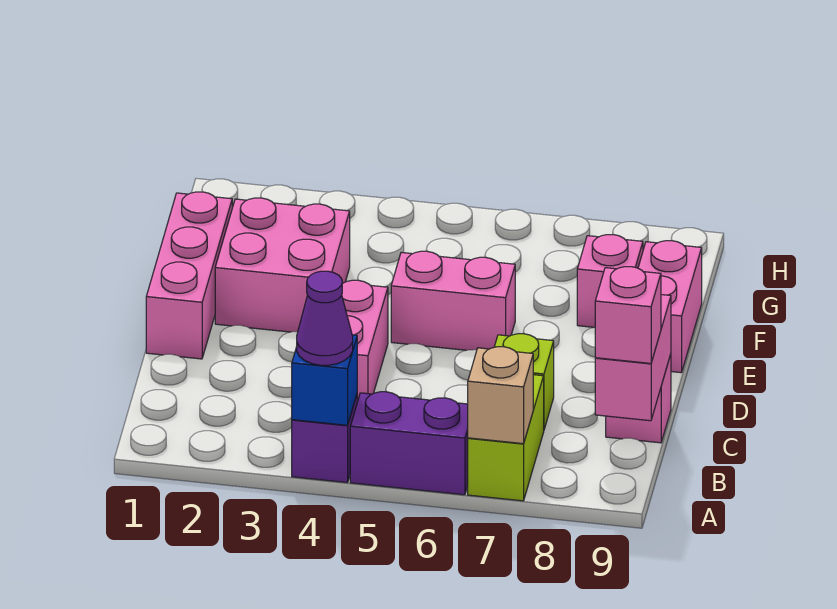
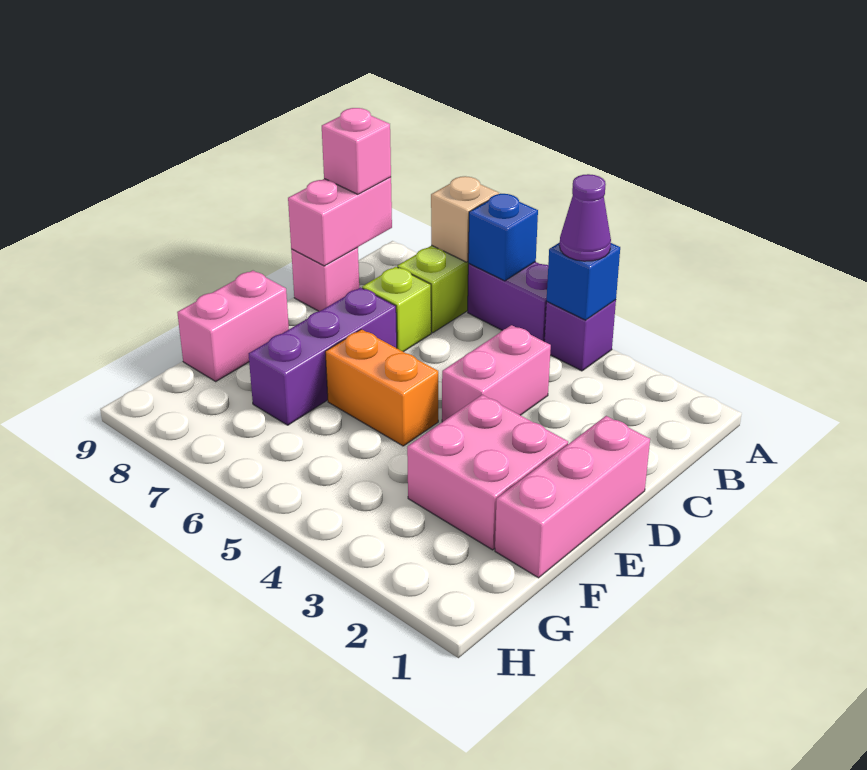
none -> blue brick A6 level 2
none -> purple brick D7:F7 level 1
pink brick E5:E6 level 1 -> orange brick E5:E6 level 1
pink brick F8 level 1 -> none

